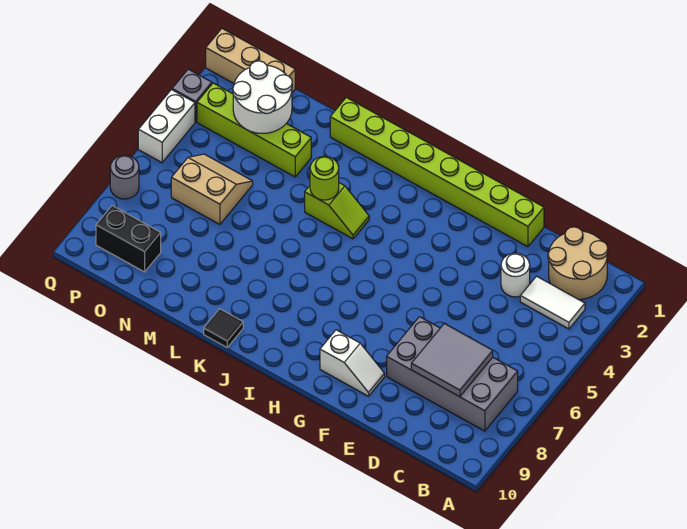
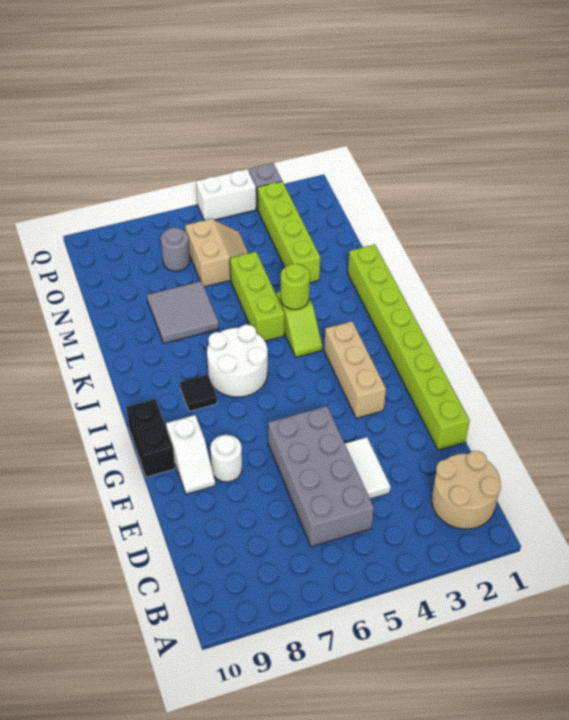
white tile B3:C3 level 1 -> white tile D4:E4 level 1
grey brick B7:E8 level 1 -> grey brick C5:F6 level 1
grey tile C7:D8 level 2 -> grey tile L7:M8 level 1
white round brick D3 level 1 -> white round brick F8 level 1
none -> lime brick K5:M5 level 1
black tile K10 level 1 -> black tile I8 level 1
white round brick N2:O3 level 2 -> white round brick I6:J7 level 1
tan brick O1:Q1 level 1 -> tan brick G3:I3 level 1
black brick O9:P9 level 1 -> black brick G10:H10 level 1
grey round brick Q7 level 1 -> grey round brick O7 level 1

